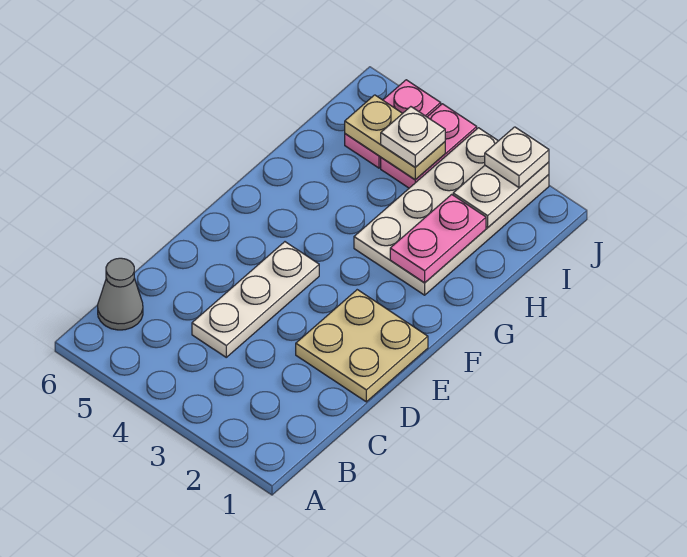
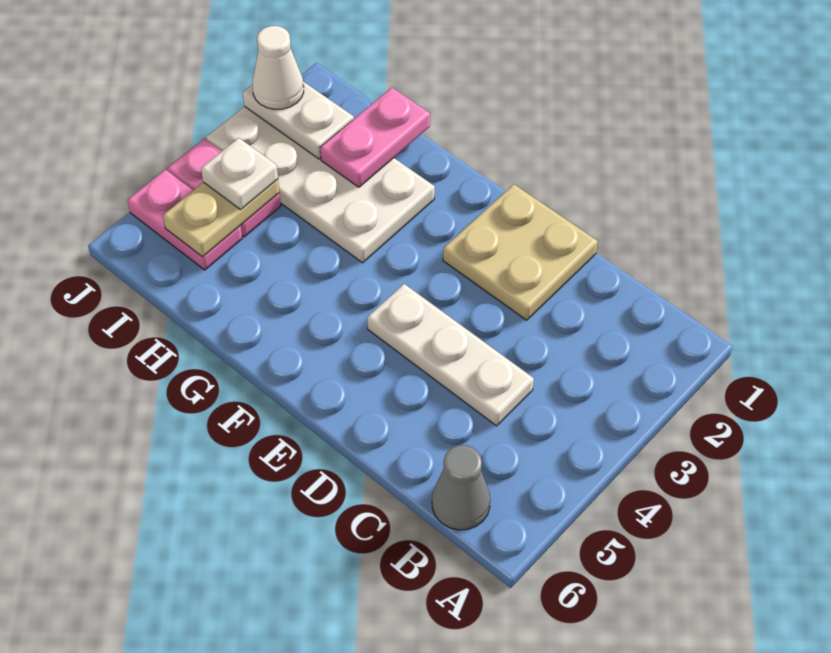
pink plate G2:H2 level 2 -> pink plate H1:H2 level 2
white plate J2 level 3 -> white cone J2 level 3

